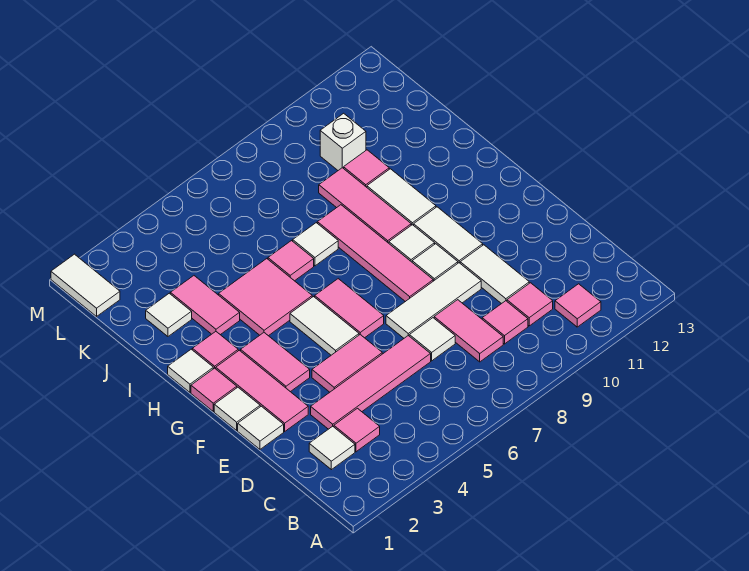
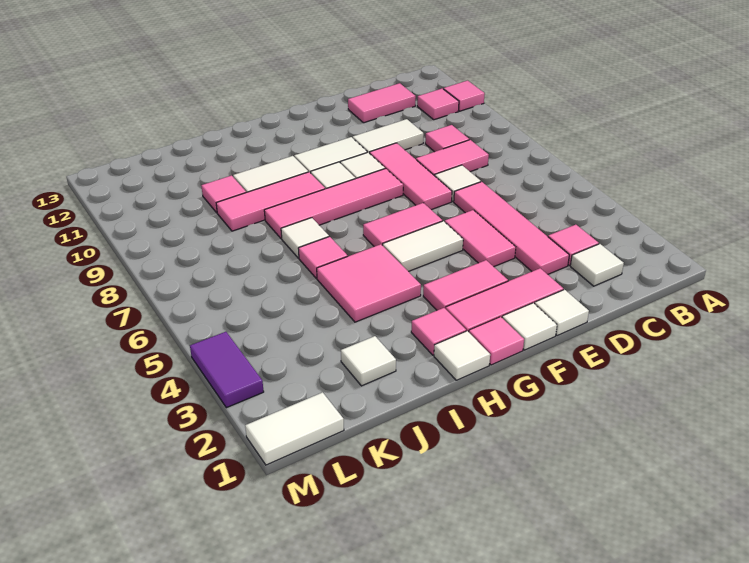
pink tile C10 level 1 -> pink tile A11 level 1
white tile E7:E9 level 1 -> pink tile E7:E9 level 1
pink tile I3:J3 level 1 -> pink tile C12:D12 level 1
white brick K10 level 1 -> none
none -> purple tile M3:M4 level 1

